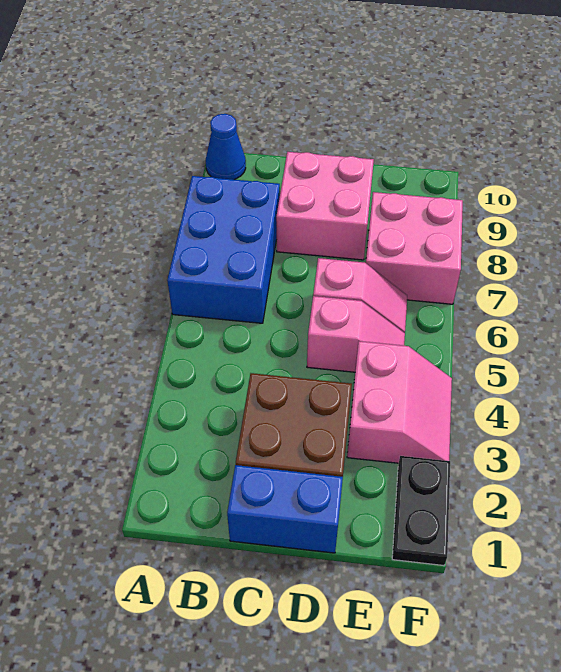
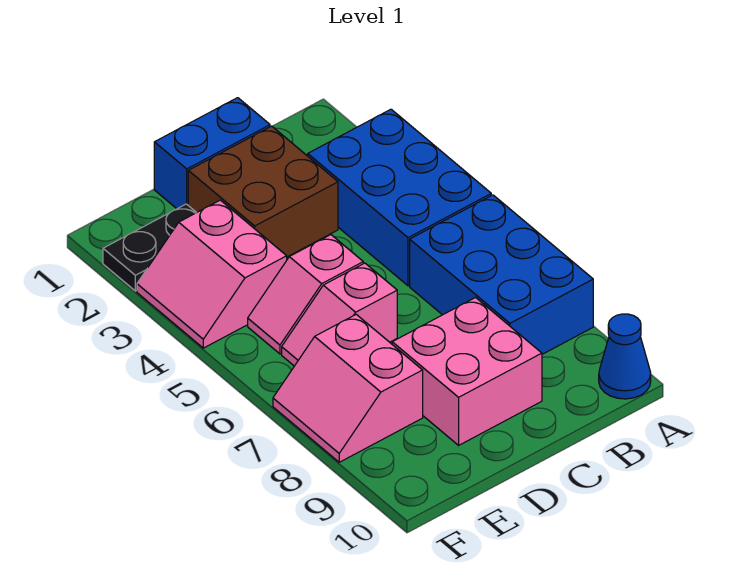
none -> blue brick A3:B5 level 1
pink brick E7:F8 level 1 -> pink slope E7:F8 level 1 top E
black plate F1:F2 level 1 -> black plate E2:F2 level 1

